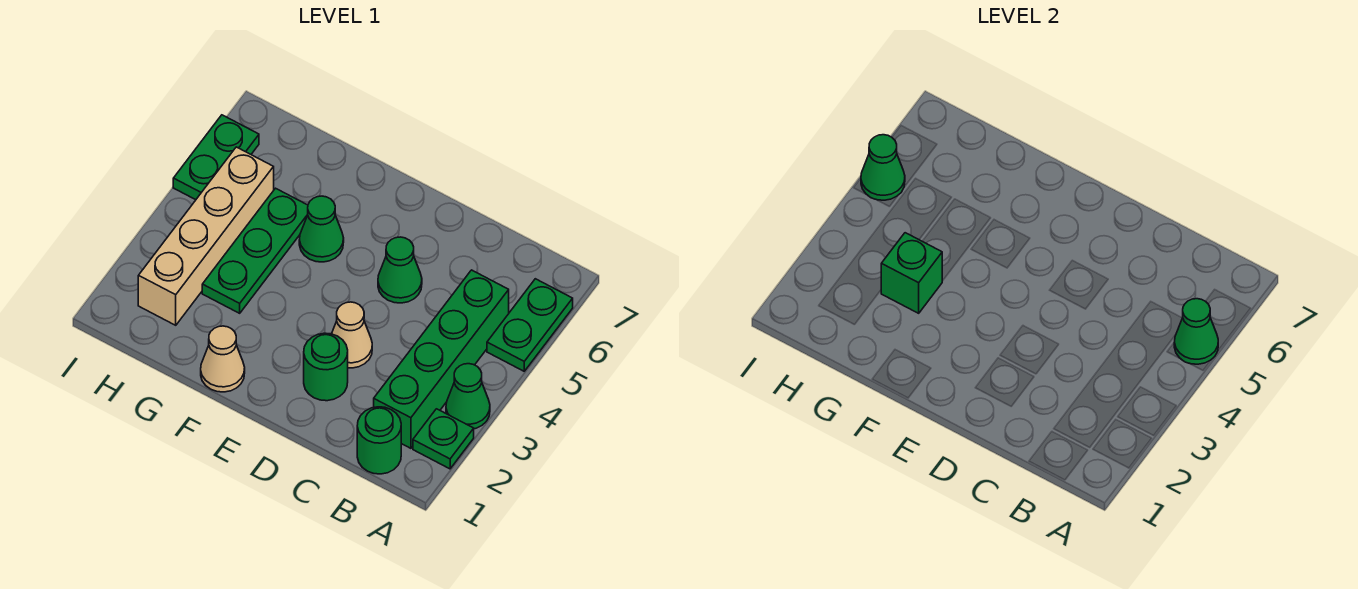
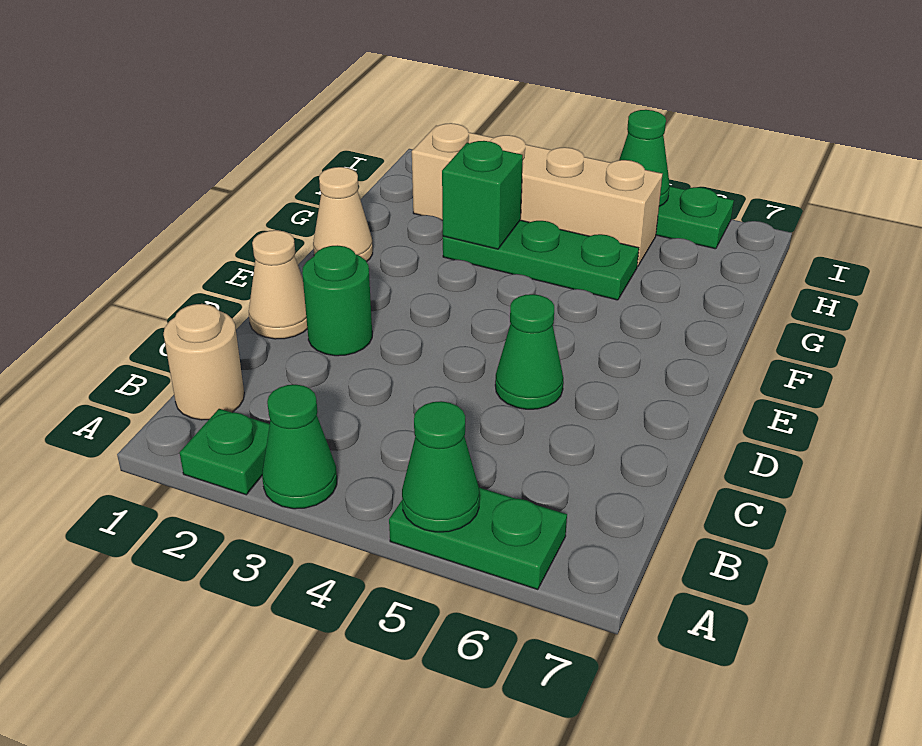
green round brick B1 level 1 -> tan round brick B1 level 1
green brick B2:B5 level 1 -> none
tan cone D3 level 1 -> tan cone D1 level 1
green cone F5 level 1 -> none

